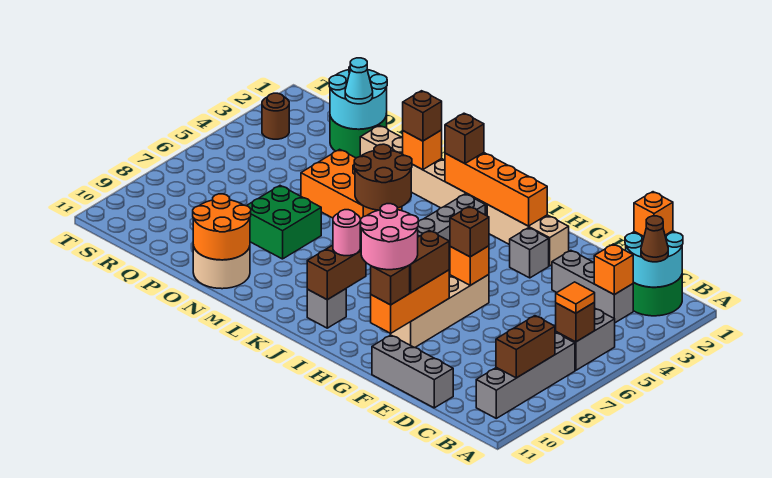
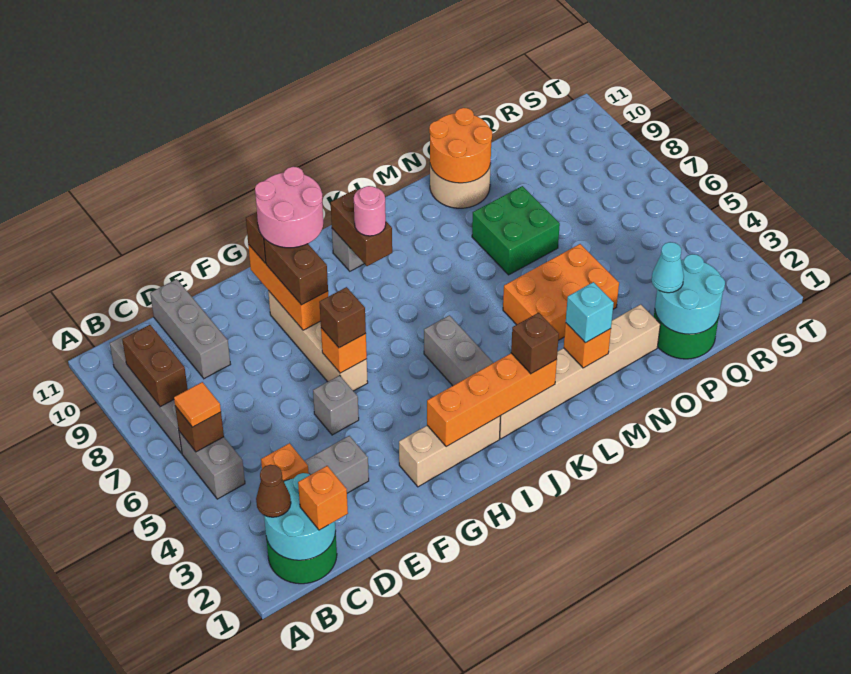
grey brick D11:F11 level 1 -> grey brick D9:D11 level 1
grey brick G3 level 1 -> grey brick F5 level 1
brown round brick L4:M5 level 2 -> none
brown brick M2 level 3 -> cyan brick M2 level 3
brown round brick S3 level 1 -> none

